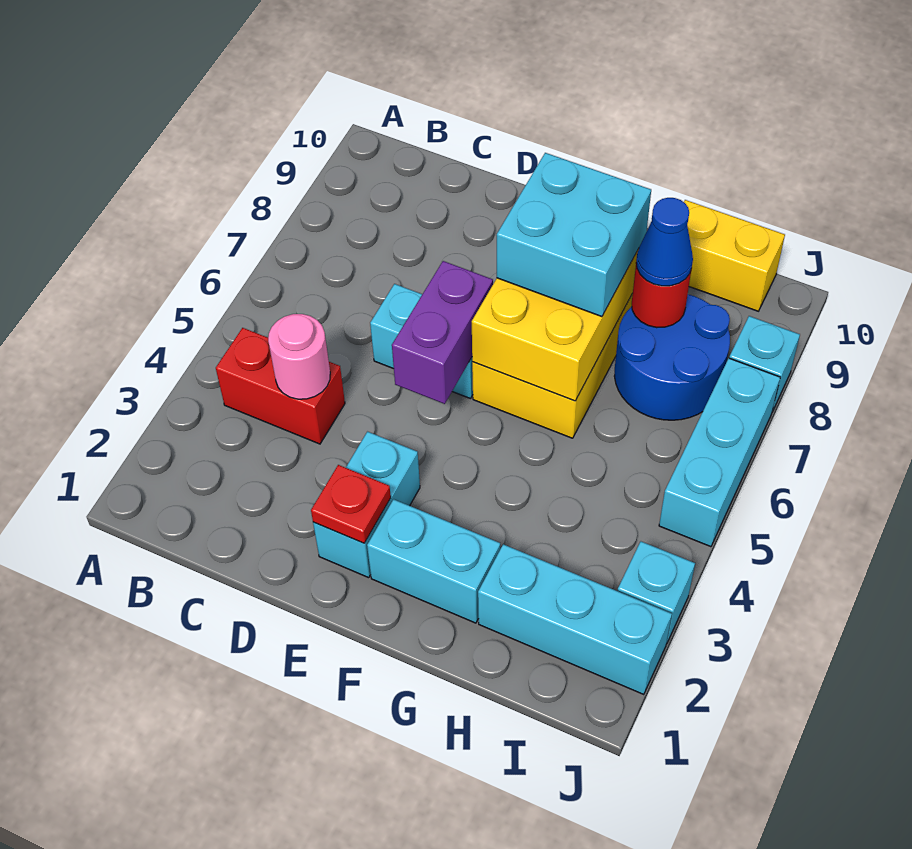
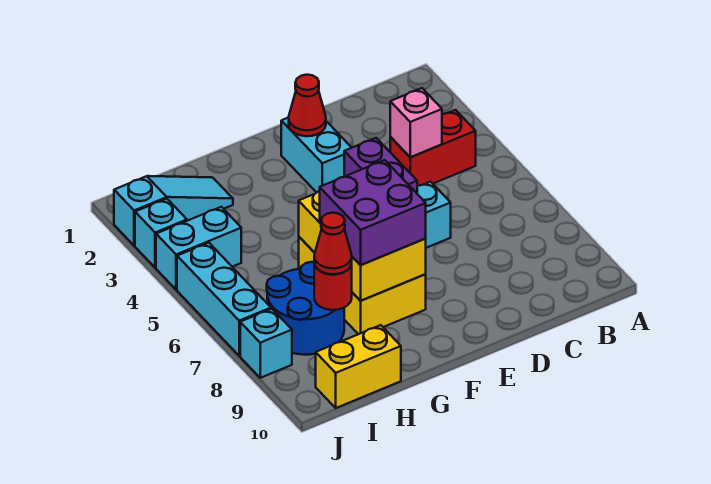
pink round brick C4 level 2 -> pink brick C4 level 2
red plate E2 level 2 -> red cone E2 level 2
cyan brick F2:G2 level 1 -> cyan brick I4:J4 level 1
cyan brick F7:G8 level 3 -> purple brick F7:G8 level 3
cyan brick H2:J2 level 1 -> cyan slope H2:J2 level 1 top J
blue cone H8 level 3 -> red cone H8 level 3

